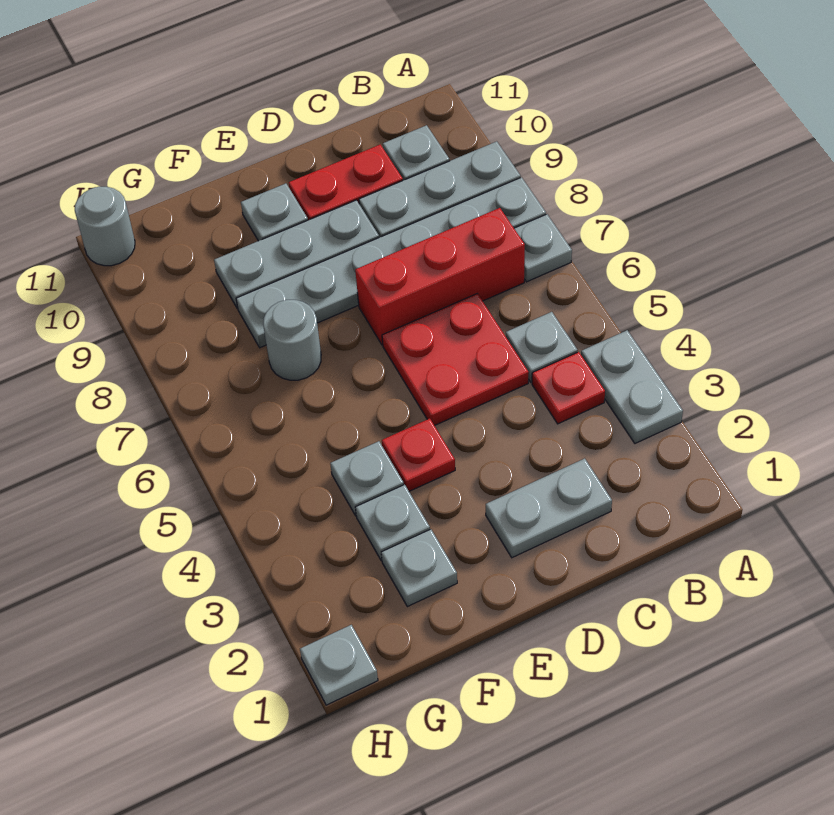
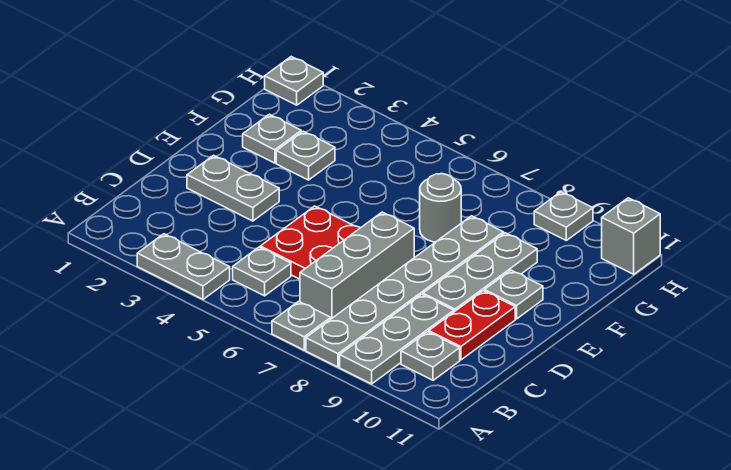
red plate B4 level 1 -> none
red brick B7:D7 level 1 -> grey brick B7:D7 level 1
grey plate C2:D2 level 1 -> grey plate D2:D3 level 1
red plate E4 level 1 -> none
grey plate F4 level 1 -> grey plate H9 level 1
grey round brick H11 level 1 -> grey brick H11 level 1

